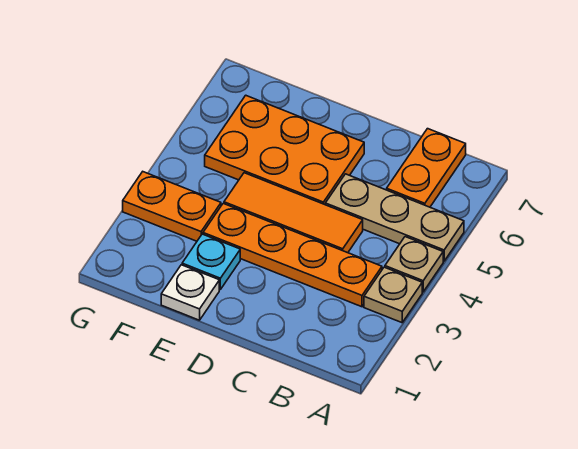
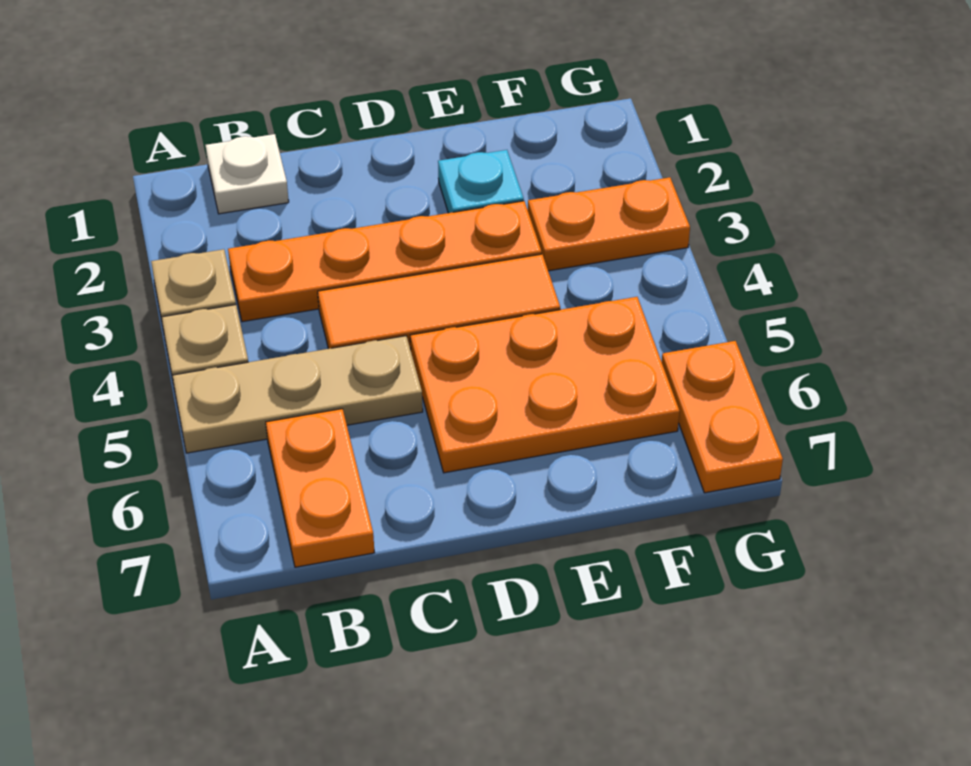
white plate E1 level 1 -> white plate B1 level 1
none -> orange plate G6:G7 level 1

